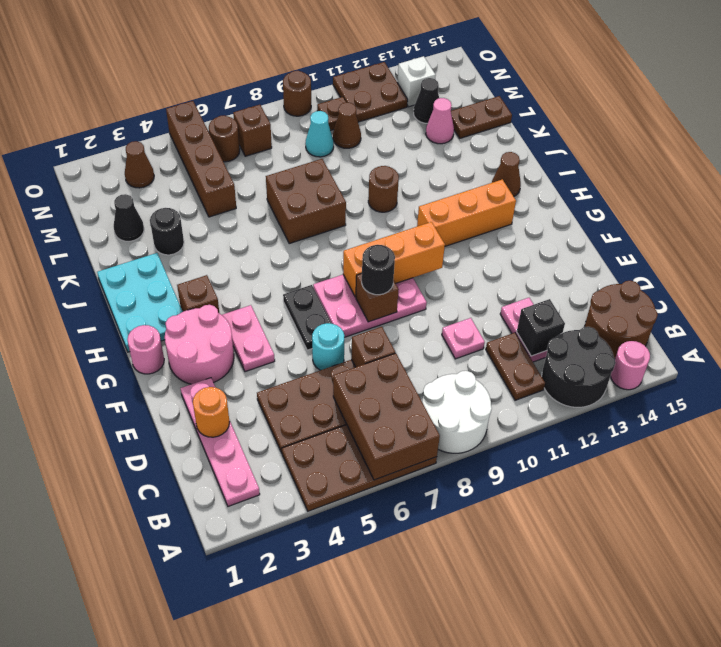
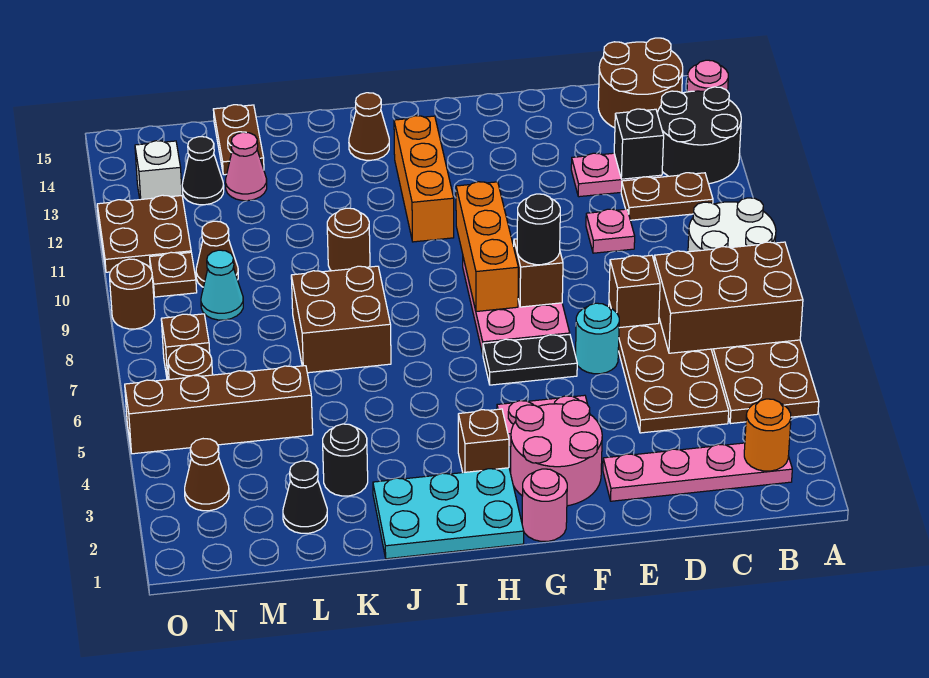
orange round brick D2 level 2 -> orange round brick B2 level 2

